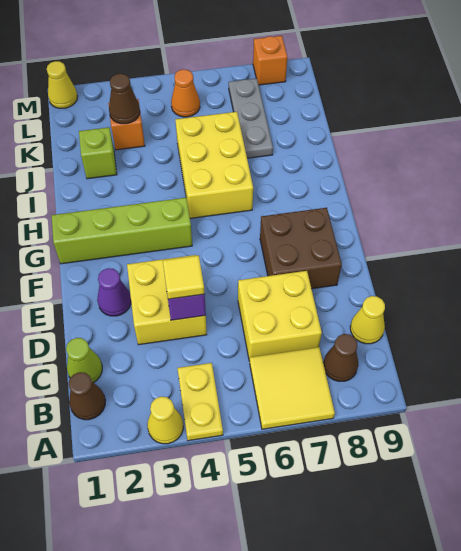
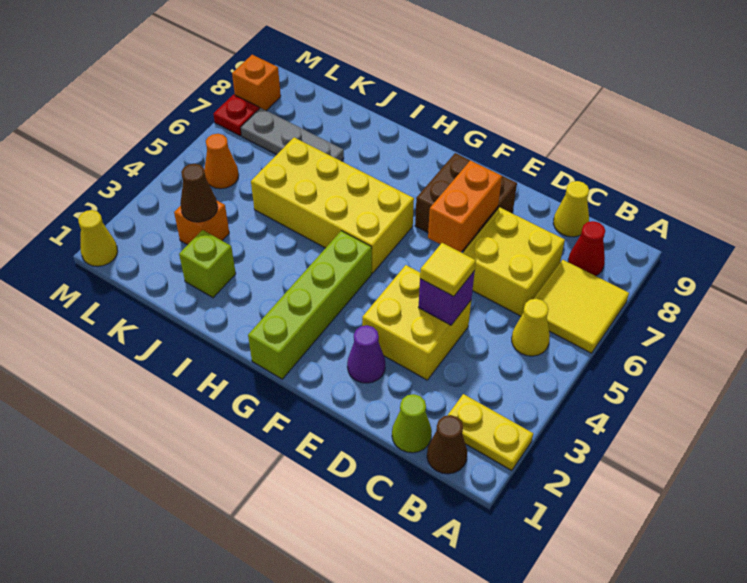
yellow cone A3 level 1 -> yellow cone B5 level 1
yellow plate A4:B4 level 1 -> yellow plate A2:B2 level 1
brown cone B8 level 1 -> red cone B8 level 1
none -> orange brick E6:E7 level 2
yellow brick H5:J6 level 1 -> yellow brick G5:J6 level 1
none -> red plate M7 level 1

